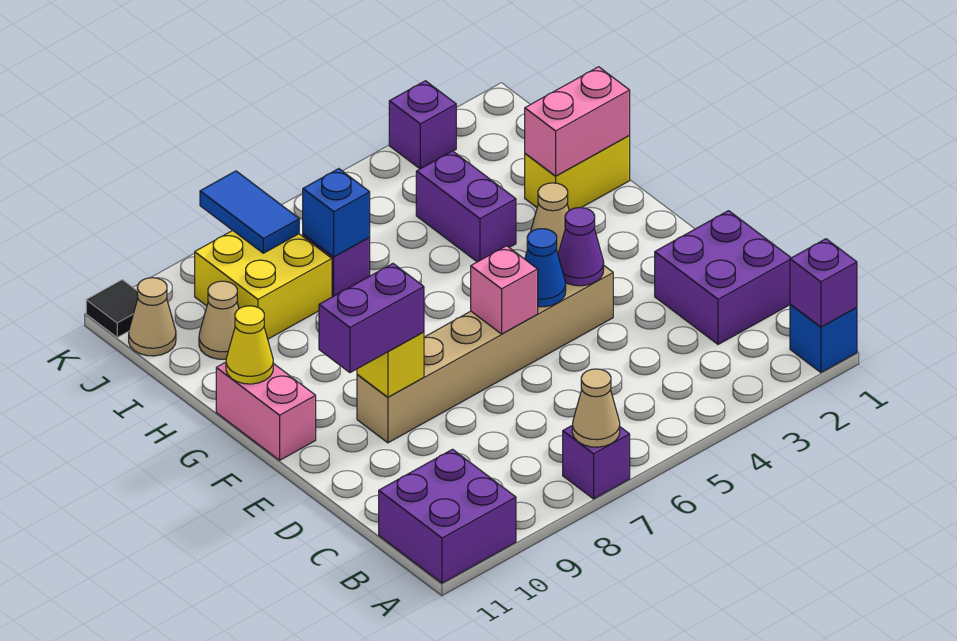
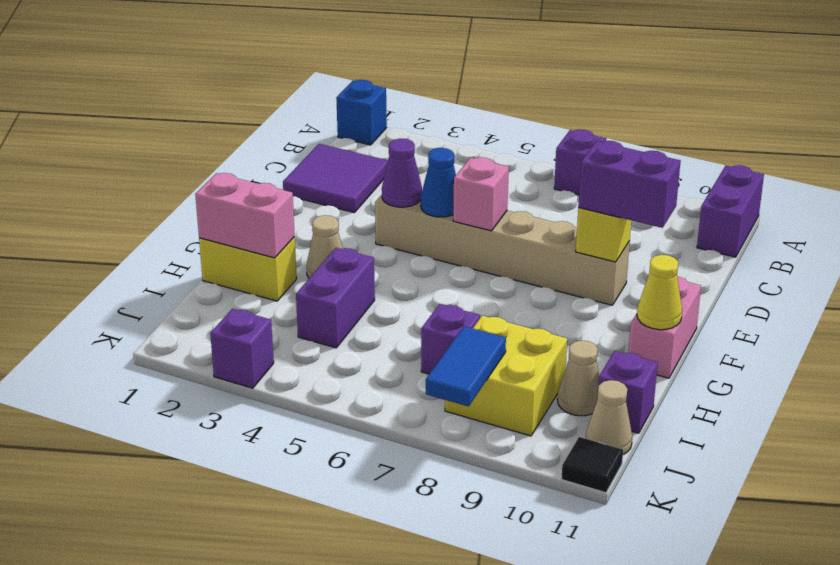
purple brick A1 level 2 -> purple brick I11 level 1
tan cone A7 level 2 -> none
purple brick A10:B11 level 1 -> purple brick A11:B11 level 1
purple brick C1:D2 level 1 -> purple tile C1:D2 level 1
blue brick I7 level 2 -> none

